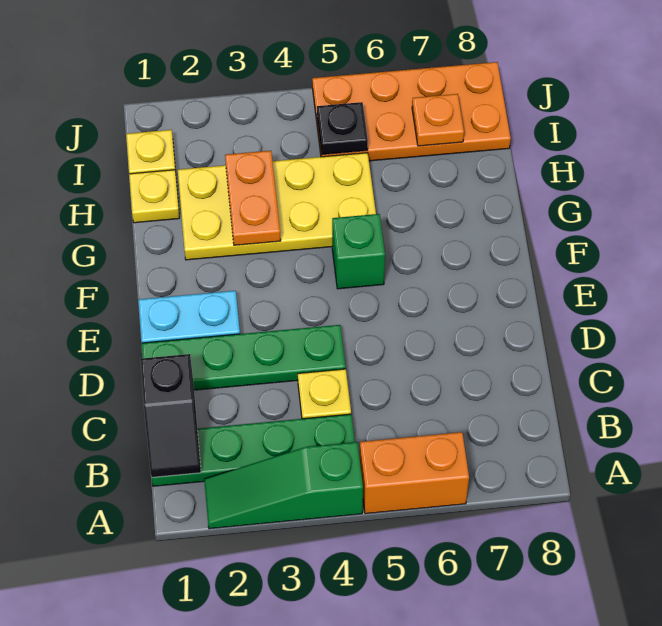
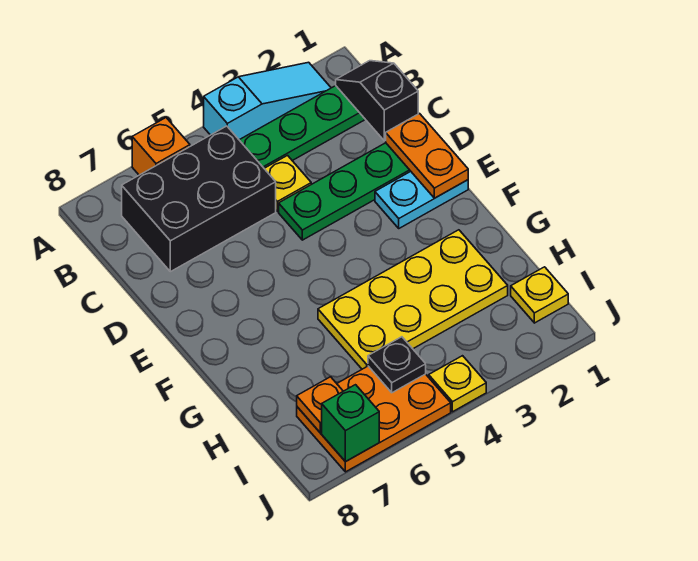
green slope A2:A4 level 1 top 4 -> cyan slope A2:A4 level 1 top 4
orange brick A5:A6 level 1 -> orange brick A6 level 1
none -> black brick B5:C7 level 1
green brick F5 level 1 -> green brick J7 level 2
orange plate G3:H3 level 2 -> orange plate D1:E1 level 2
yellow plate H1 level 1 -> yellow plate J4 level 1
orange plate I5:J8 level 1 -> orange plate I5:J7 level 1

